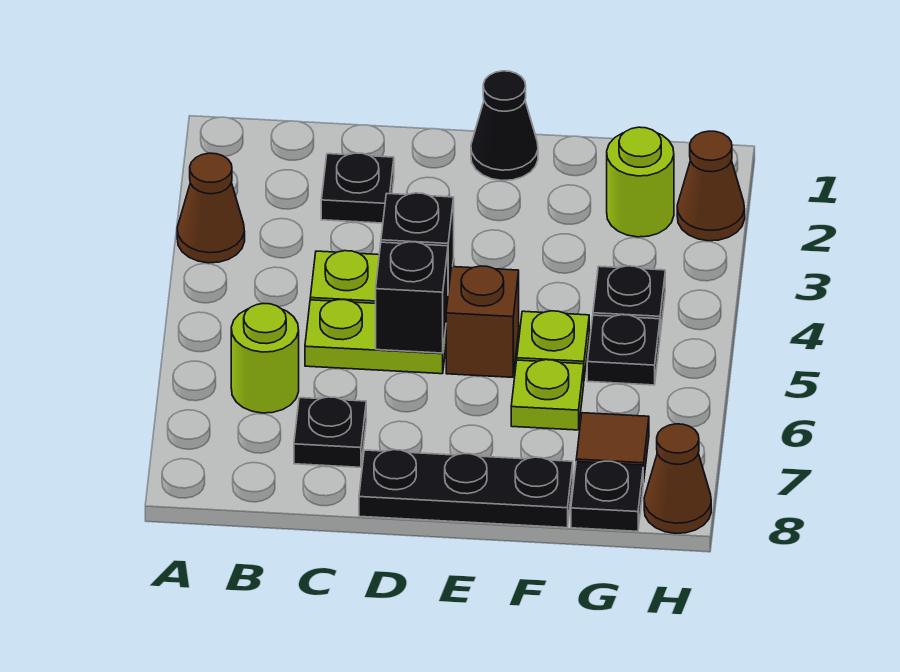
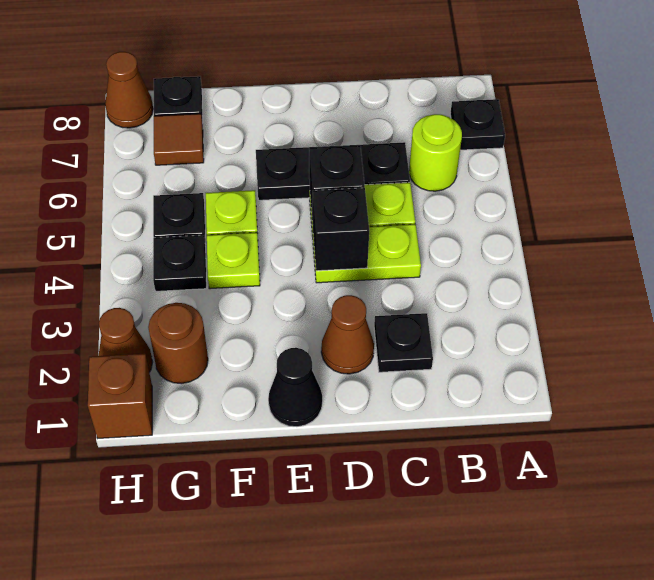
brown cone A3 level 1 -> brown cone D2 level 1
black plate C7 level 1 -> black plate A7 level 1
black plate D8:F8 level 1 -> black plate C6:E6 level 1
brown brick E5 level 1 -> brown brick H1 level 1
lime plate F6 level 1 -> lime plate F4 level 1
lime round brick G2 level 1 -> brown round brick G2 level 1

